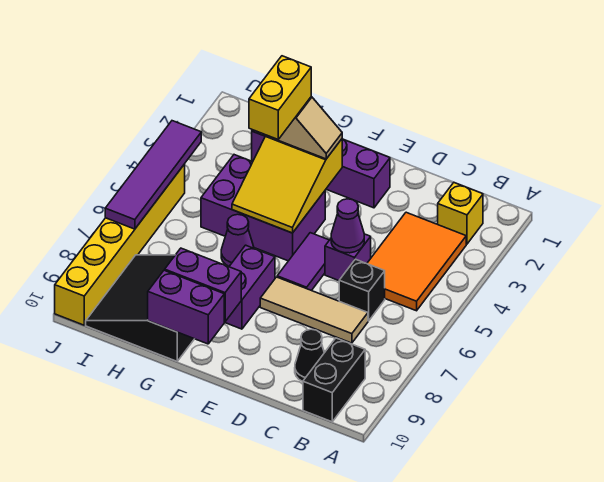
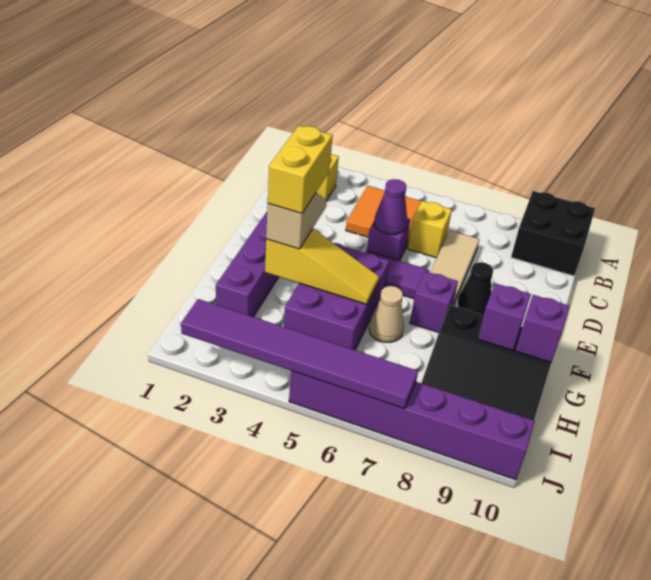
orange tile B3:C5 level 1 -> orange tile B4:C5 level 1
black brick B9:B10 level 1 -> black brick A9:B10 level 1
black brick C6 level 1 -> yellow brick C6 level 1
black cone C9 level 1 -> black cone E8 level 1
yellow slope F3:G5 level 2 top 3 -> yellow slope G3:G5 level 2 top 3
purple brick F7:F8 level 1 -> purple brick F7 level 1
purple brick F9:G9 level 2 -> purple brick G9 level 2
purple brick F10:G10 level 2 -> purple brick G10 level 2
yellow brick G3:G4 level 4 -> yellow brick F3:G3 level 4
purple cone G6 level 1 -> tan cone G6 level 1
purple tile J4:J7 level 2 -> purple tile J2:J7 level 2
yellow brick J5:J10 level 1 -> purple brick J5:J10 level 1

